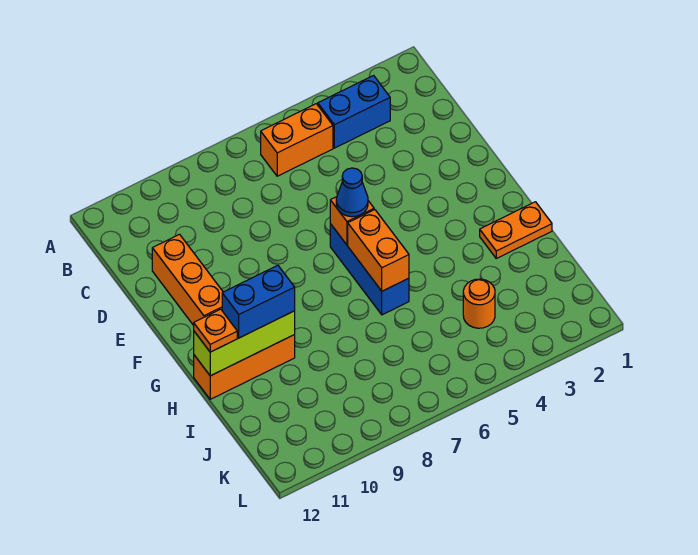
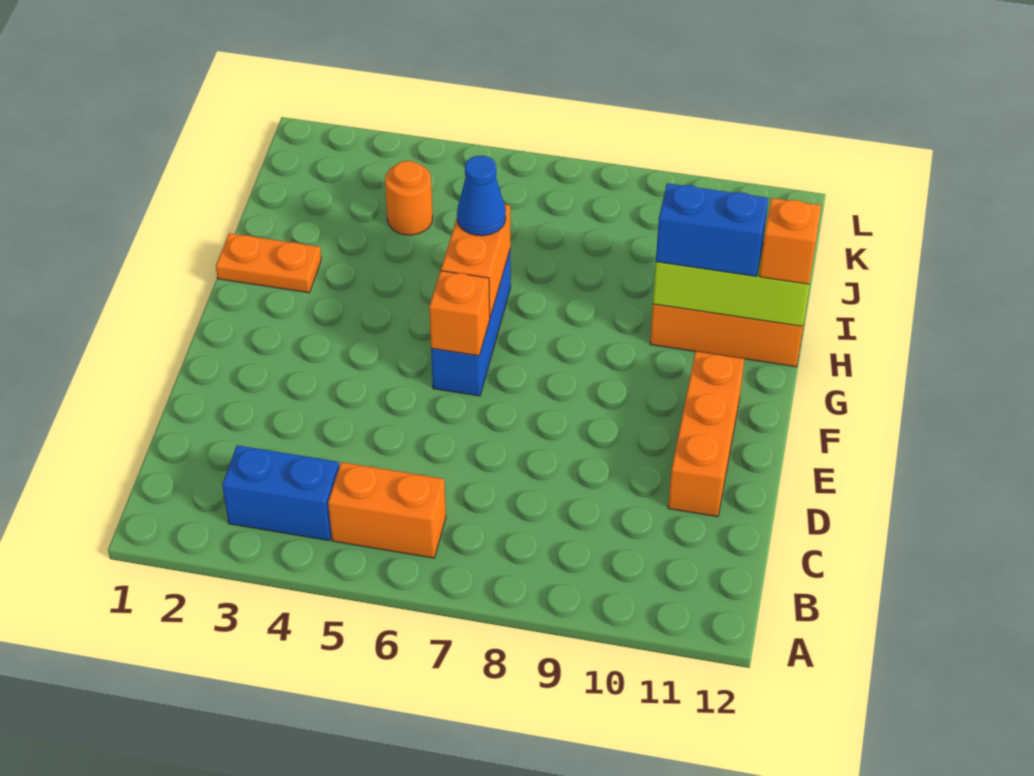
blue cone F6 level 3 -> blue cone H6 level 3
orange plate H12 level 3 -> orange brick H12 level 3

